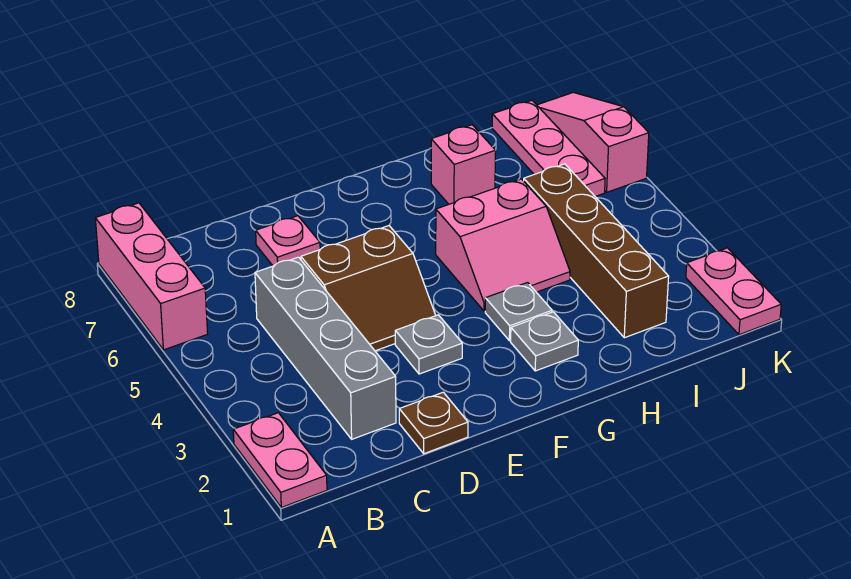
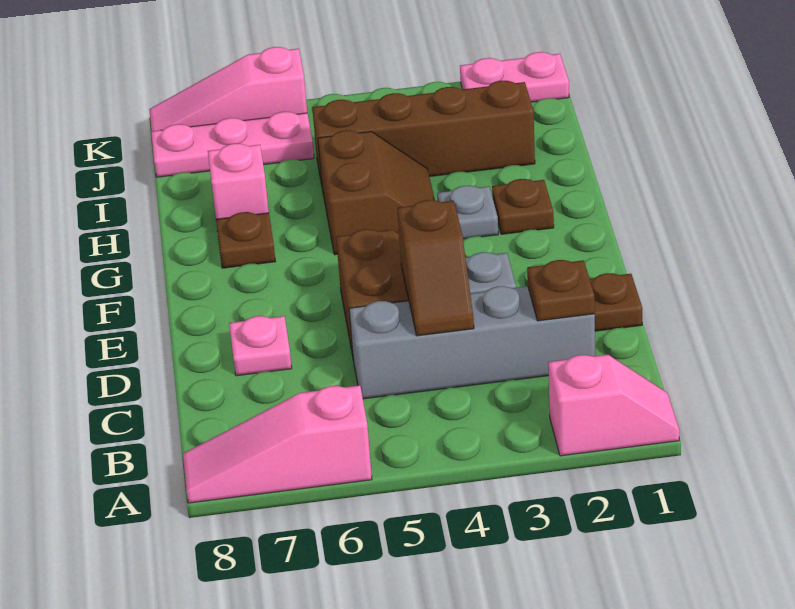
pink plate A1:A2 level 1 -> pink slope A1:A2 level 1 top 2
pink brick A6:A8 level 1 -> pink slope A6:A8 level 1 top 6
none -> brown plate C2 level 2
none -> brown slope C4:D4 level 2 top D
grey plate G2 level 1 -> brown plate G2 level 1
pink slope G4:H5 level 1 top 5 -> brown slope G4:H5 level 1 top 5
none -> brown plate G7 level 1

